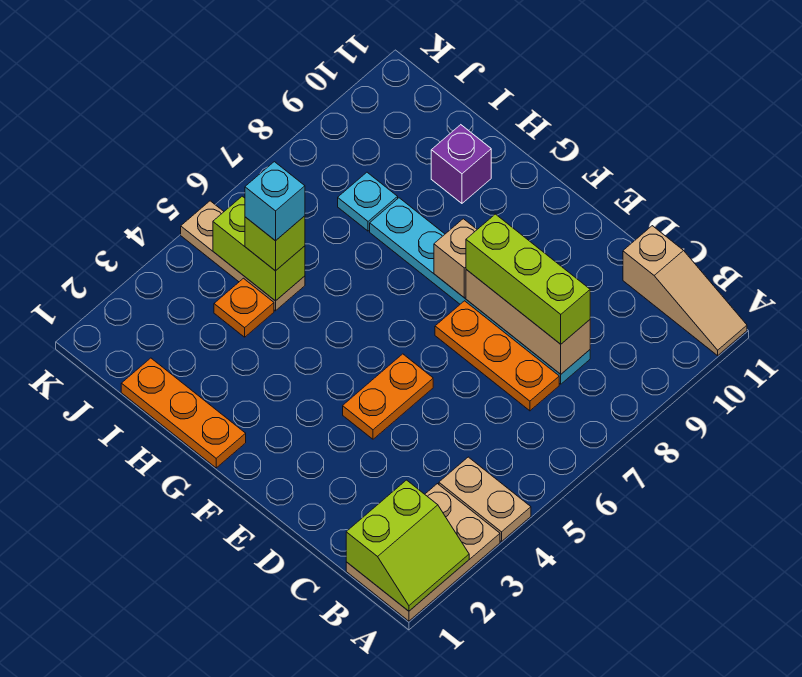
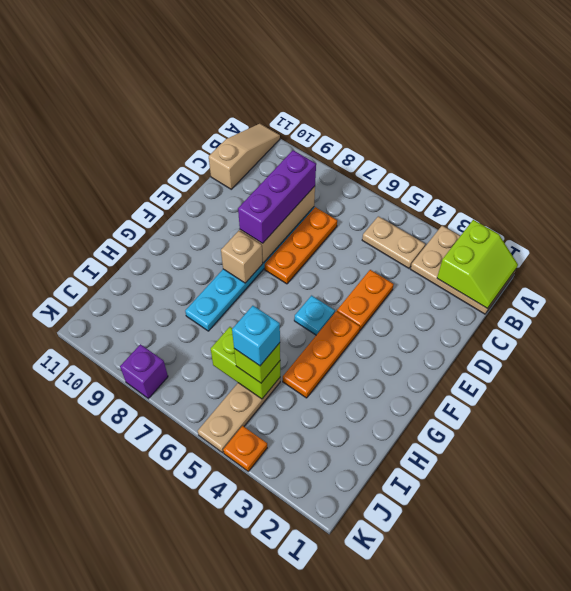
lime slope A1:B2 level 2 top B -> lime slope A1:B2 level 2 top 2
tan plate A4:B4 level 1 -> tan plate B4:B5 level 1
lime brick C8:E8 level 3 -> purple brick C8:E8 level 3
orange plate E4:E5 level 1 -> orange plate D4:E4 level 1
orange plate G1:I1 level 1 -> orange plate F4:H4 level 1
purple brick H10 level 1 -> purple brick K8 level 1
orange plate I4 level 1 -> orange plate K4 level 1
lime brick I5:J5 level 2 -> lime brick I5:I6 level 2
cyan plate I8 level 1 -> cyan plate F5 level 1

